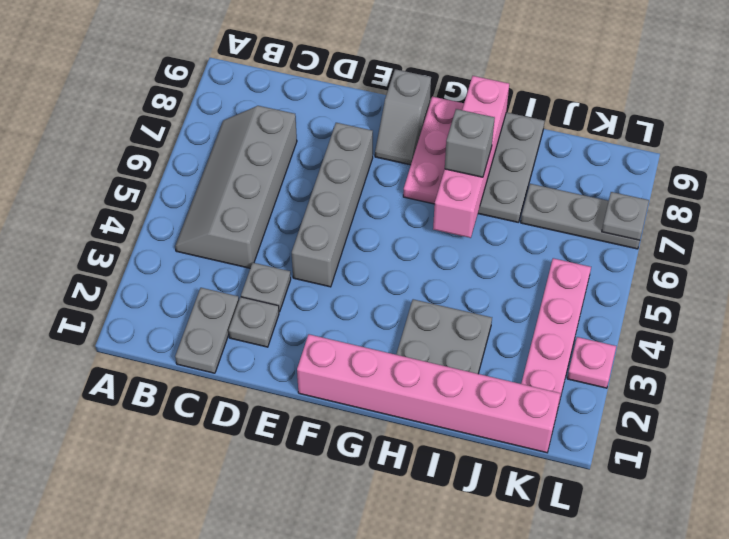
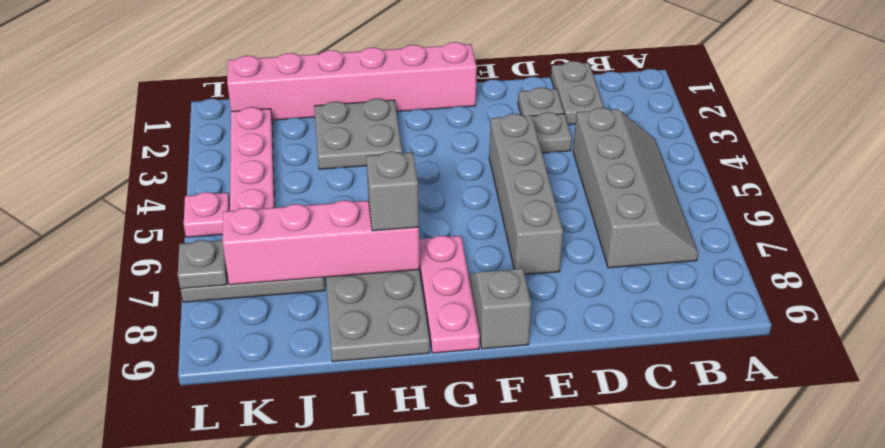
pink brick H6:H9 level 2 -> pink brick H7:K7 level 2
pink plate L3 level 1 -> pink plate L5 level 1

